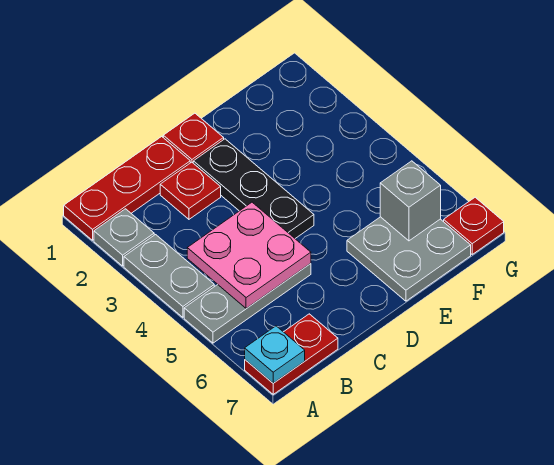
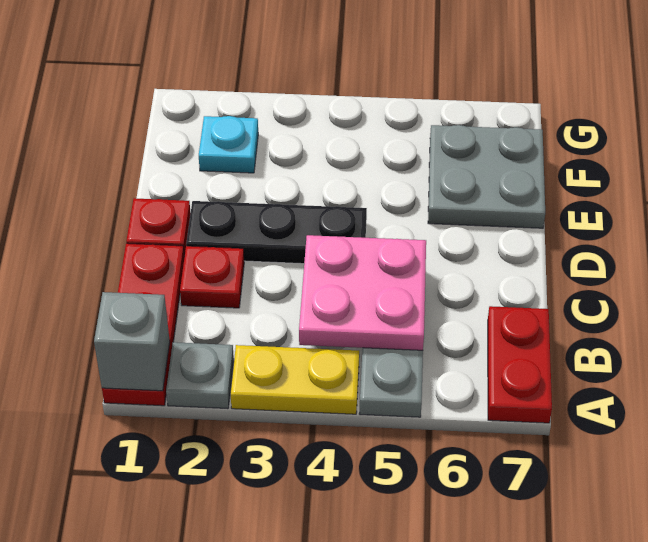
grey plate A3:A4 level 1 -> yellow plate A3:A4 level 1
cyan plate A7 level 2 -> cyan plate F2 level 1
grey brick F6 level 2 -> grey brick A1 level 2
red plate G7 level 1 -> none

